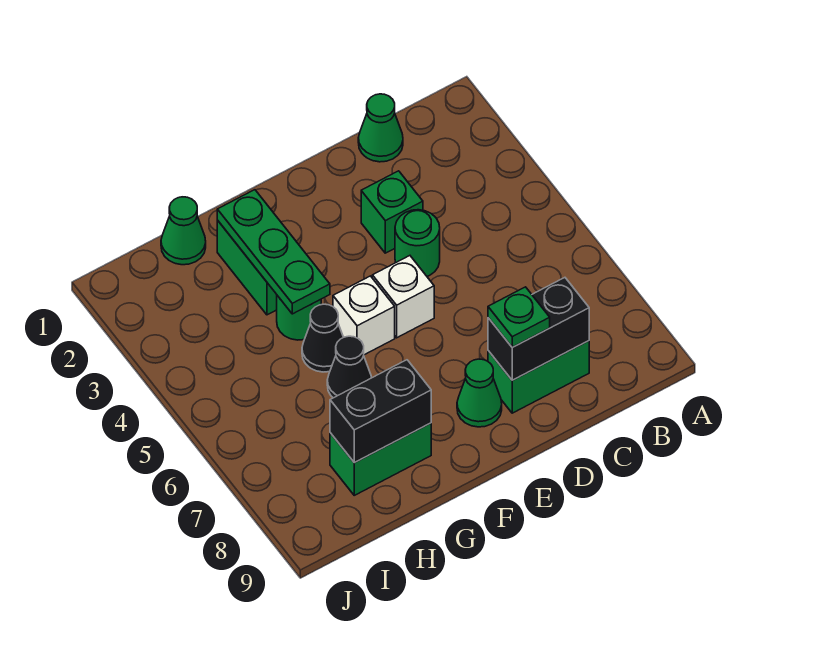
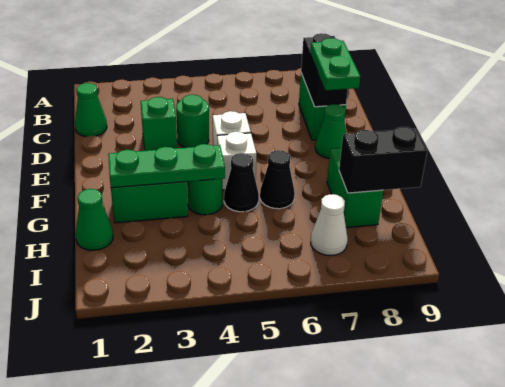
green plate D8 level 3 -> green plate D8:E8 level 3
black brick G8:H8 level 2 -> black brick H8:H9 level 2
none -> white cone I7 level 1

